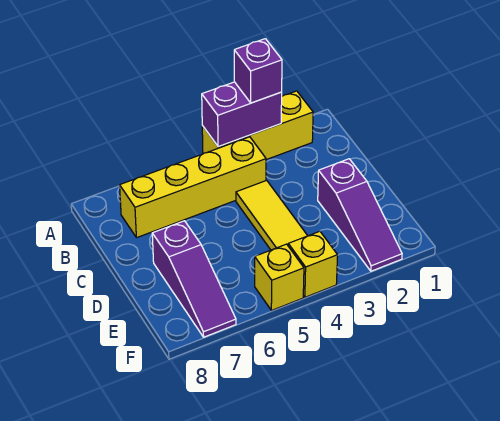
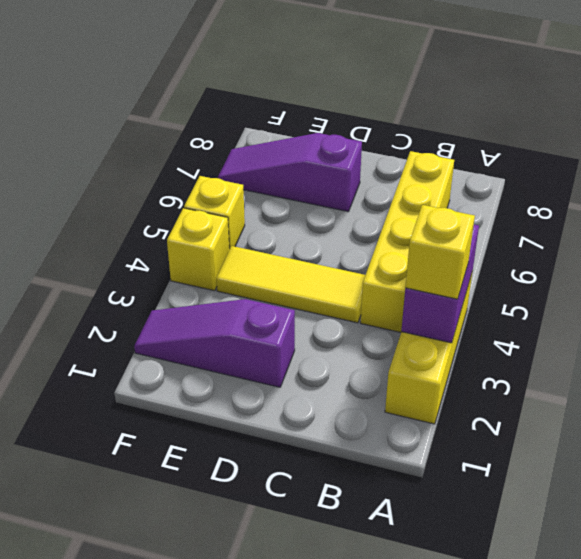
purple brick A3 level 3 -> yellow brick A3 level 3

